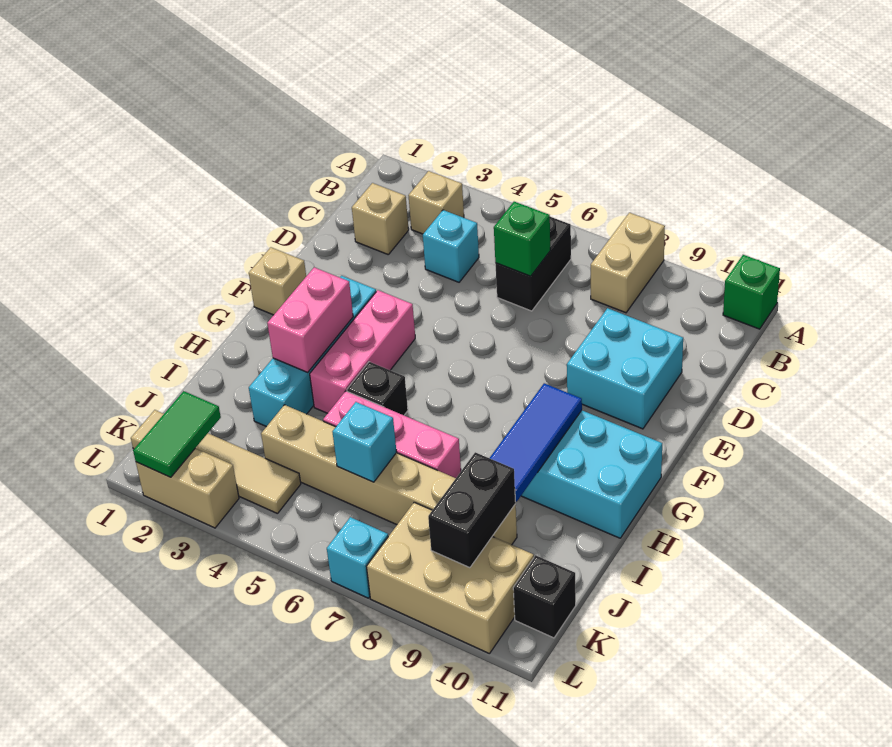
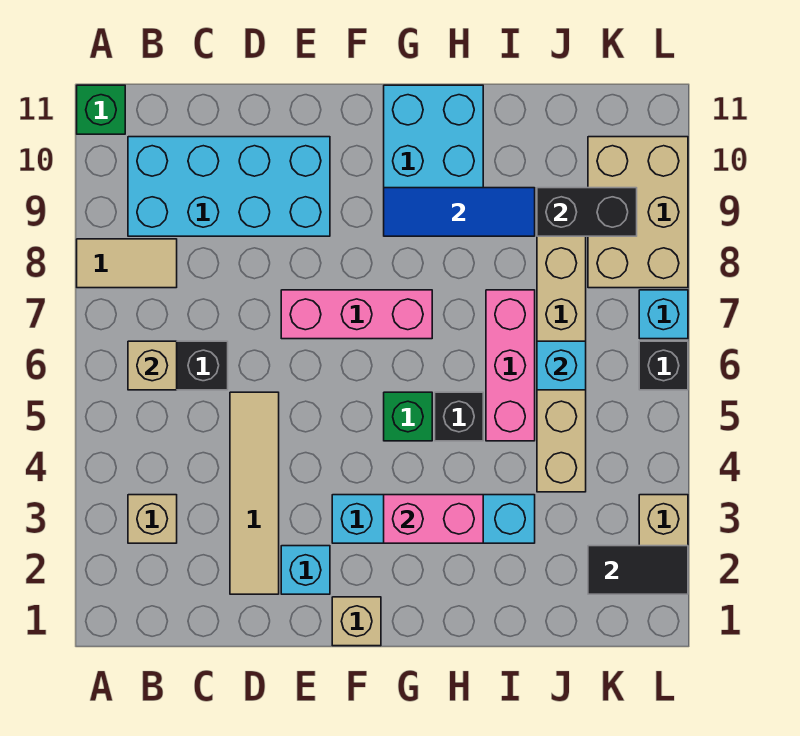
tan brick A8:B8 level 1 -> tan tile A8:B8 level 1
tan brick C2 level 1 -> tan brick B6 level 2
cyan brick C4 level 1 -> cyan brick E2 level 1
green brick C6 level 2 -> green brick G5 level 1
cyan brick D9:E10 level 1 -> cyan brick B9:E10 level 1
pink brick F4:H4 level 1 -> pink brick E7:G7 level 1
tan tile K1:K4 level 1 -> tan tile D2:D5 level 1
green tile K2:L2 level 2 -> black tile K2:L2 level 2
black brick K11 level 1 -> black brick L6 level 1

